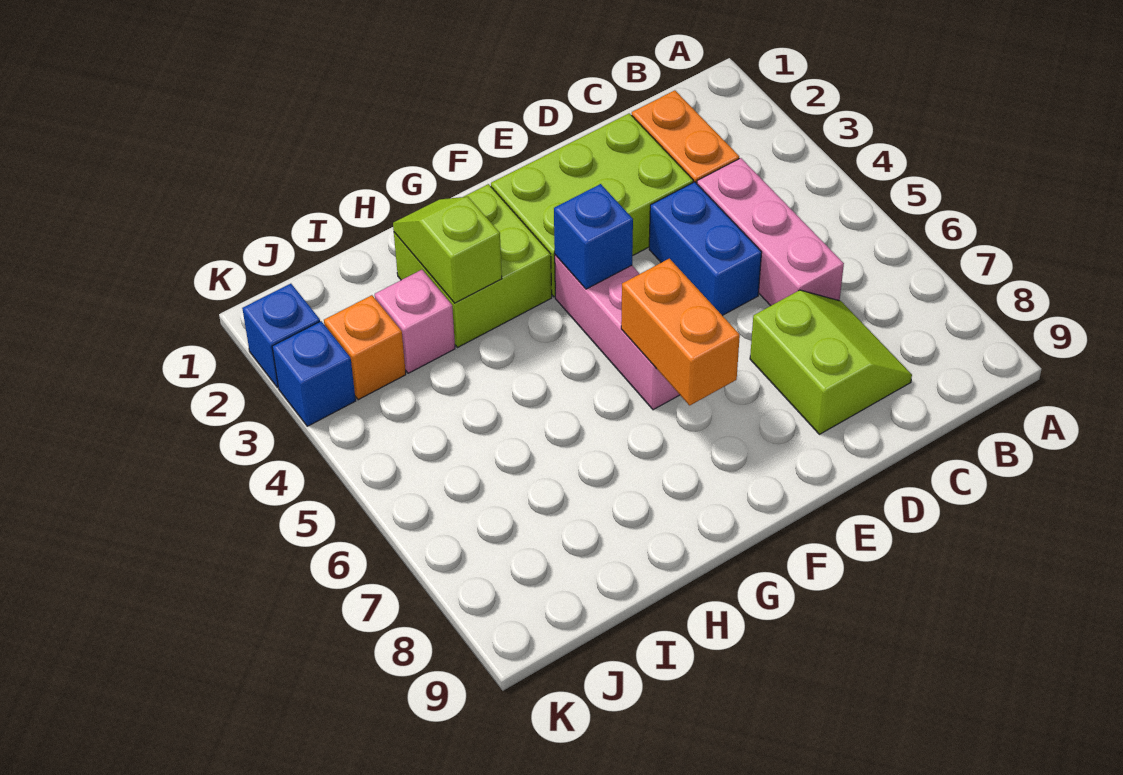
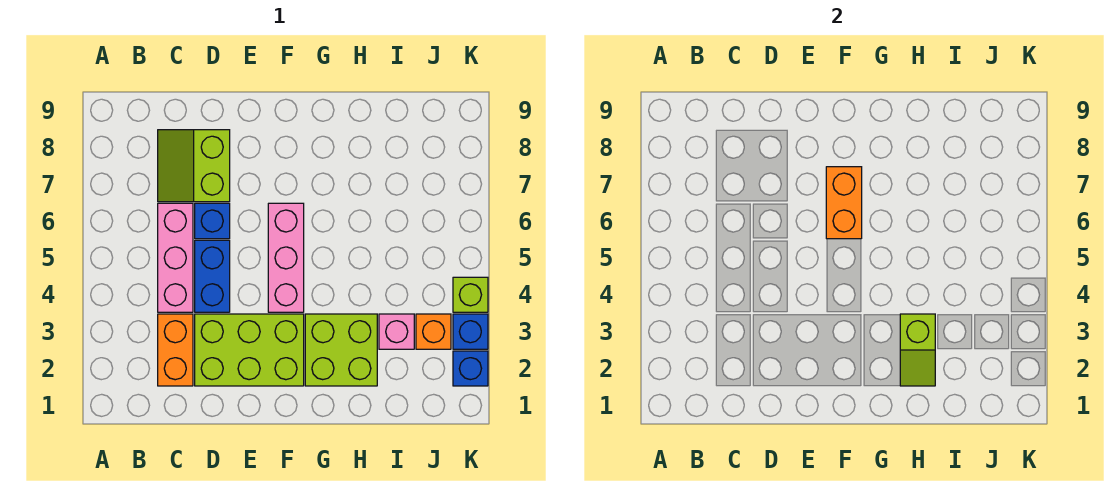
blue brick F4 level 2 -> blue brick D6 level 1
none -> lime brick K4 level 1

